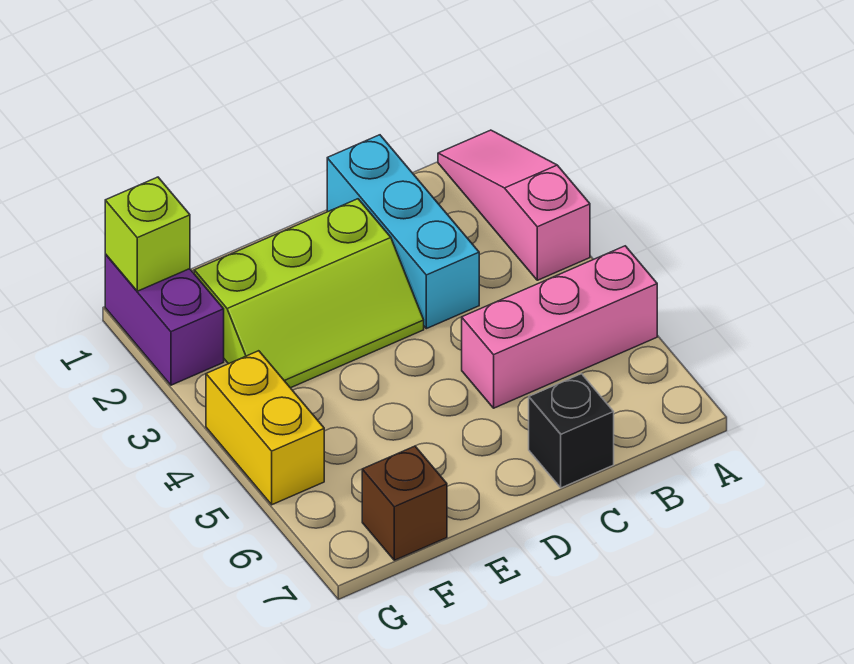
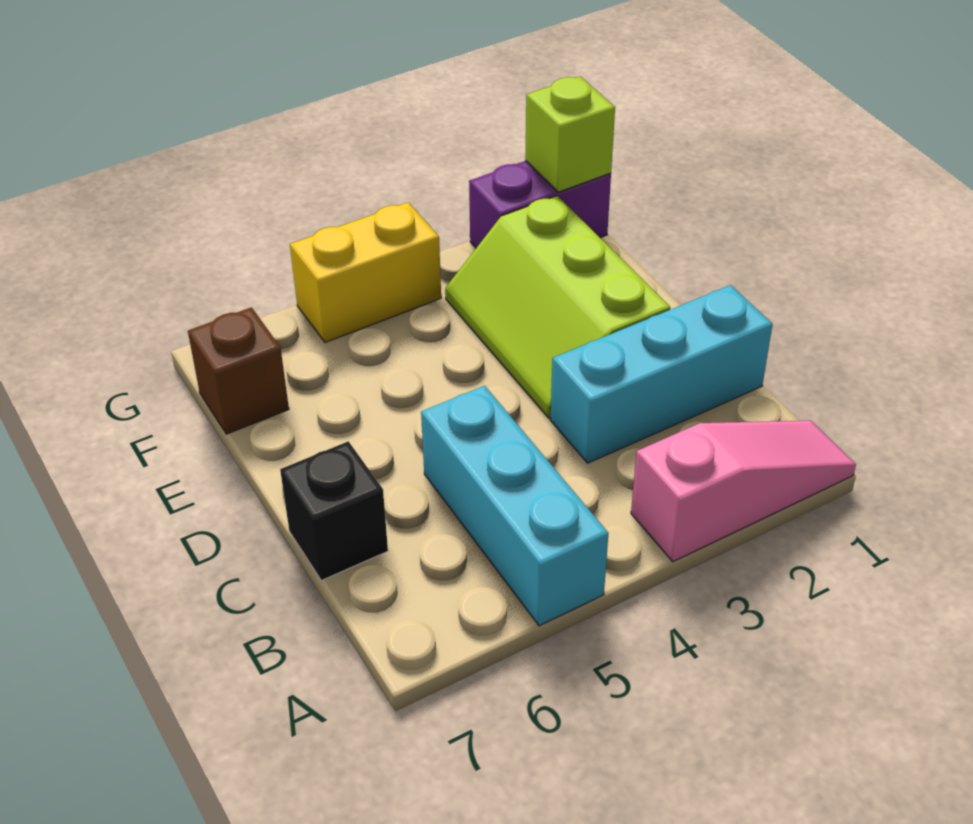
pink brick A5:C5 level 1 -> cyan brick A5:C5 level 1

